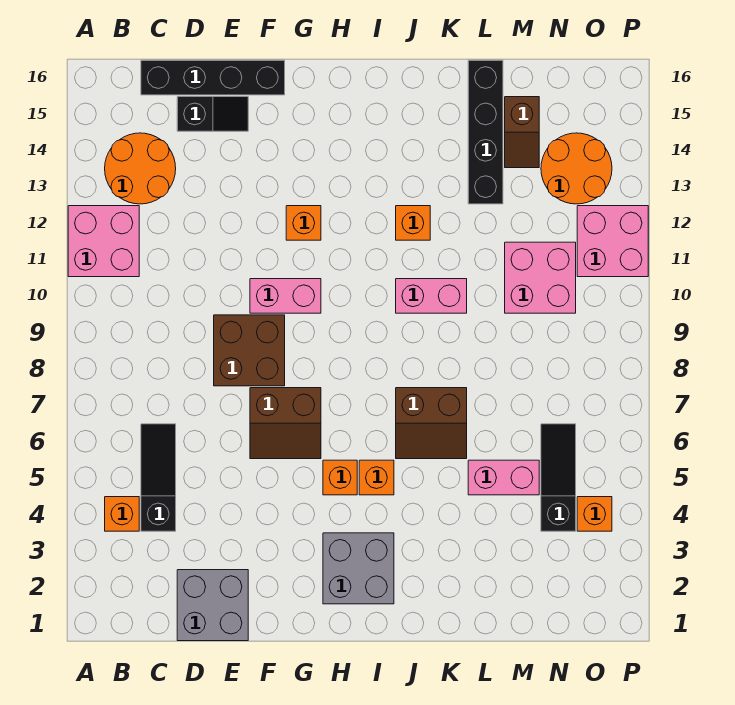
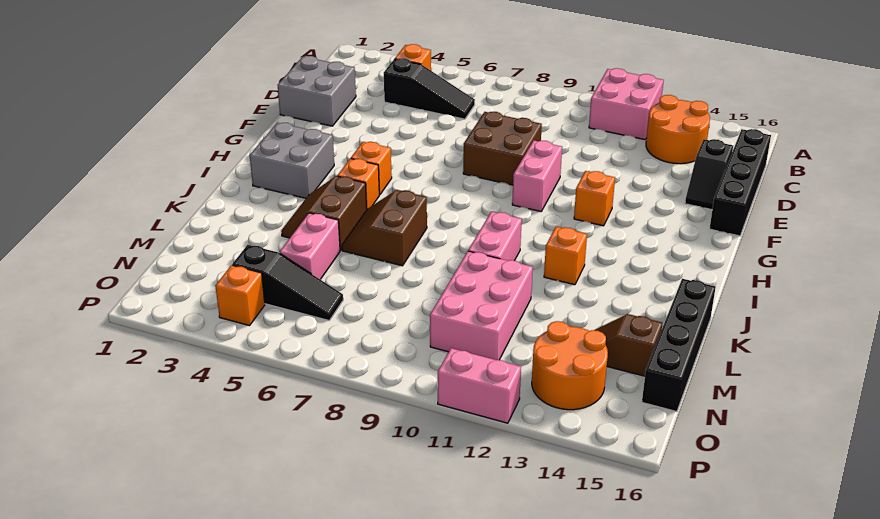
brown slope F6:G7 level 1 top 7 -> brown slope J4:K5 level 1 top 5
black brick L13:L16 level 1 -> black brick K16:N16 level 1
pink brick M10:N11 level 1 -> pink brick L10:N11 level 1
pink brick O11:P12 level 1 -> pink brick P11:P12 level 1

